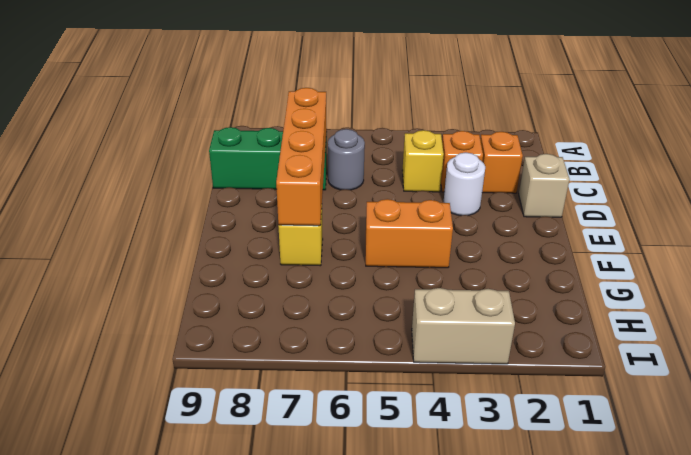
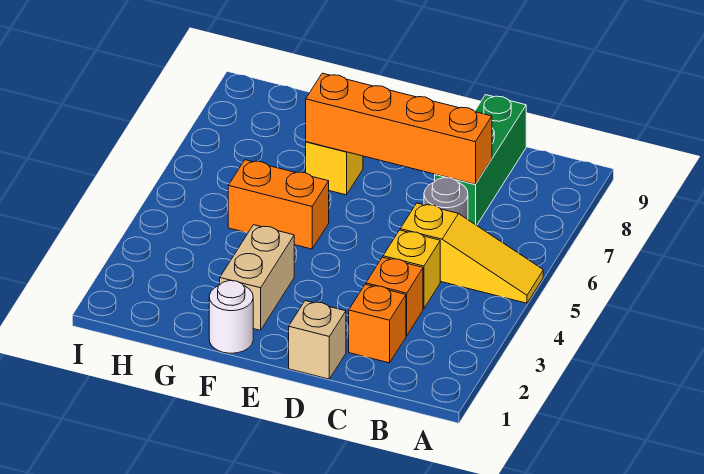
none -> yellow slope A5:C5 level 1 top C
white round brick D3 level 1 -> white round brick F1 level 1
orange brick F4:F5 level 1 -> orange brick F5:G5 level 1
tan brick I3:I4 level 1 -> tan brick F2:F3 level 1

